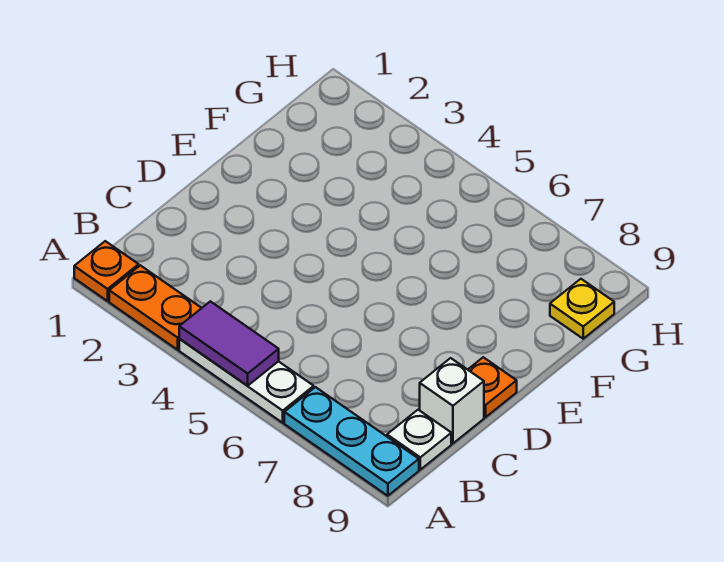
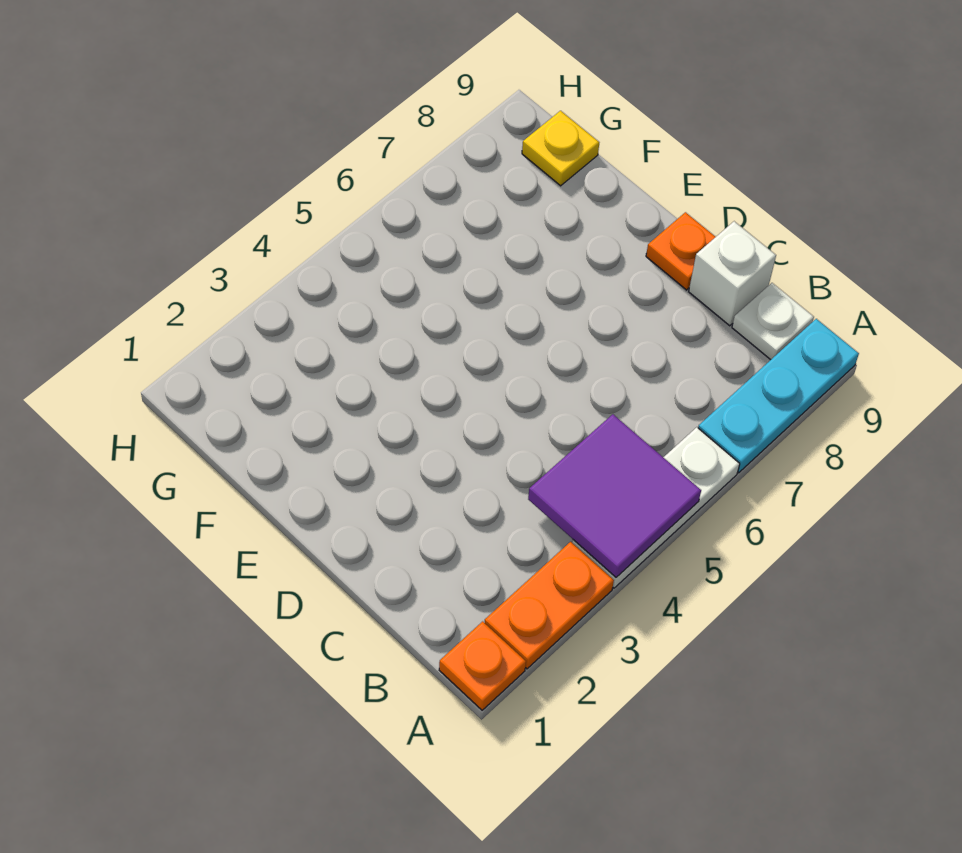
purple tile A4:A5 level 2 -> purple tile A4:B5 level 2

